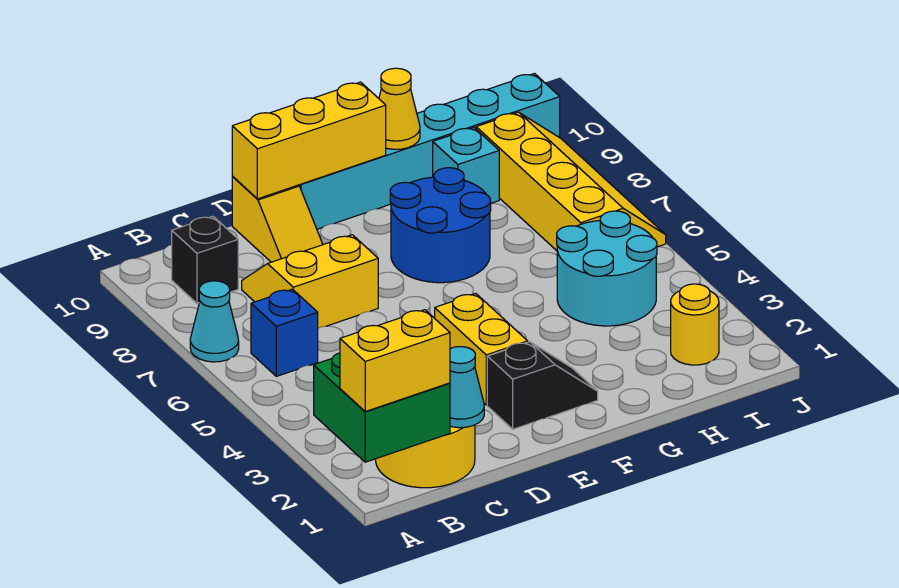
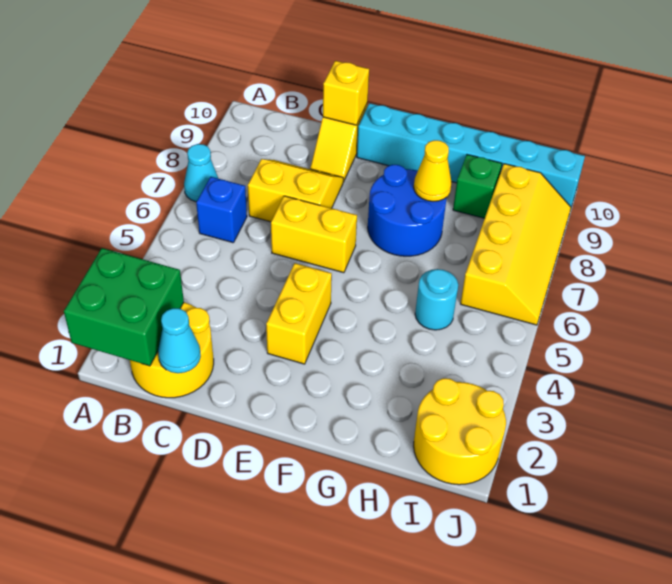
yellow brick A1:B1 level 3 -> yellow brick D6:E6 level 1
black brick B9 level 1 -> none
yellow brick D10:F10 level 2 -> yellow brick D10 level 2
black slope E2:F2 level 1 top E -> none
yellow cone G10 level 2 -> yellow cone G8 level 2
cyan round brick H4:I5 level 1 -> cyan round brick H5 level 1
cyan brick H9 level 1 -> green brick H9 level 1
yellow round brick I2 level 1 -> yellow round brick I1:J2 level 1

